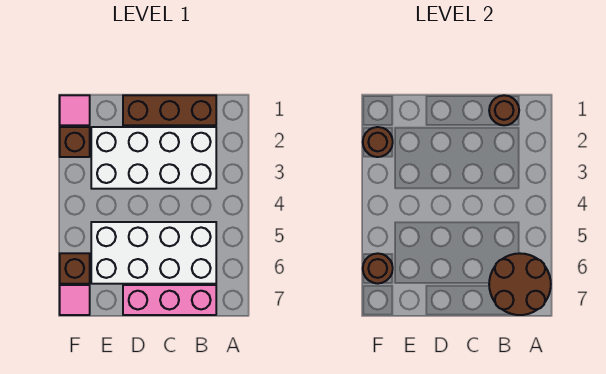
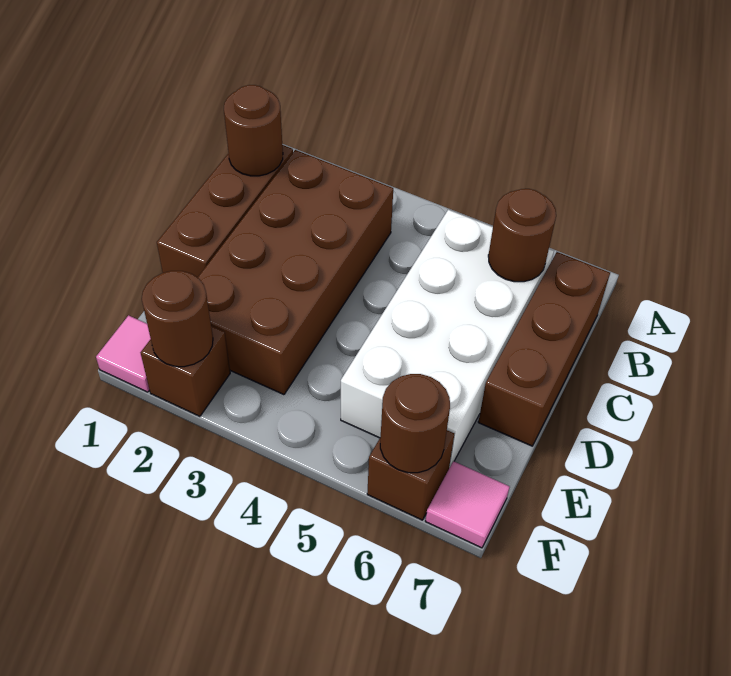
brown round brick A6:B7 level 2 -> brown round brick B6 level 2
white brick B2:E3 level 1 -> brown brick B2:E3 level 1
pink brick B7:D7 level 1 -> brown brick B7:D7 level 1

